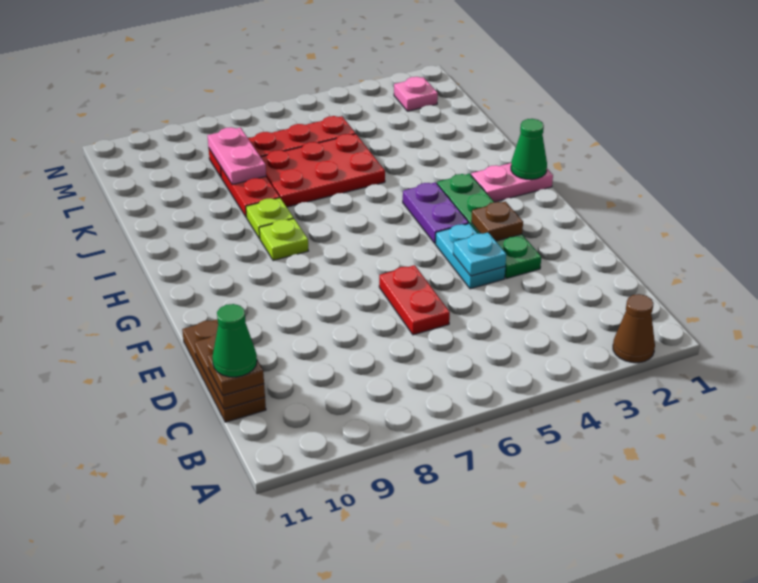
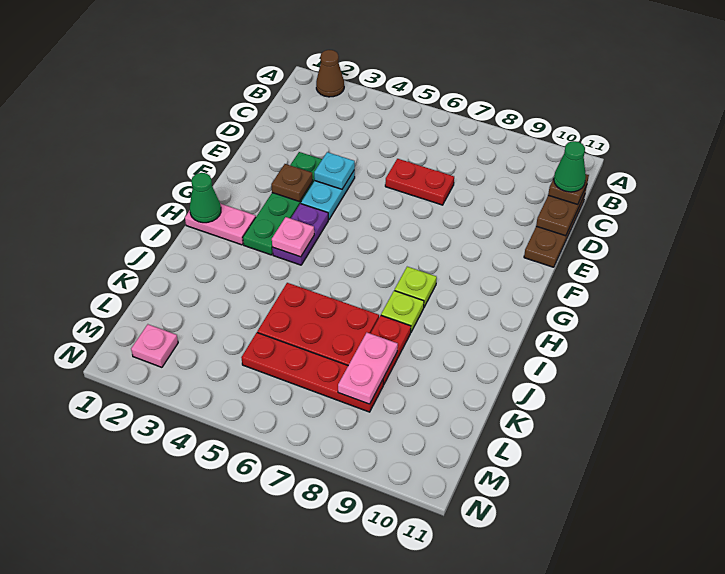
red plate D6:E6 level 1 -> red plate D6:D7 level 1
none -> pink plate H4 level 2

